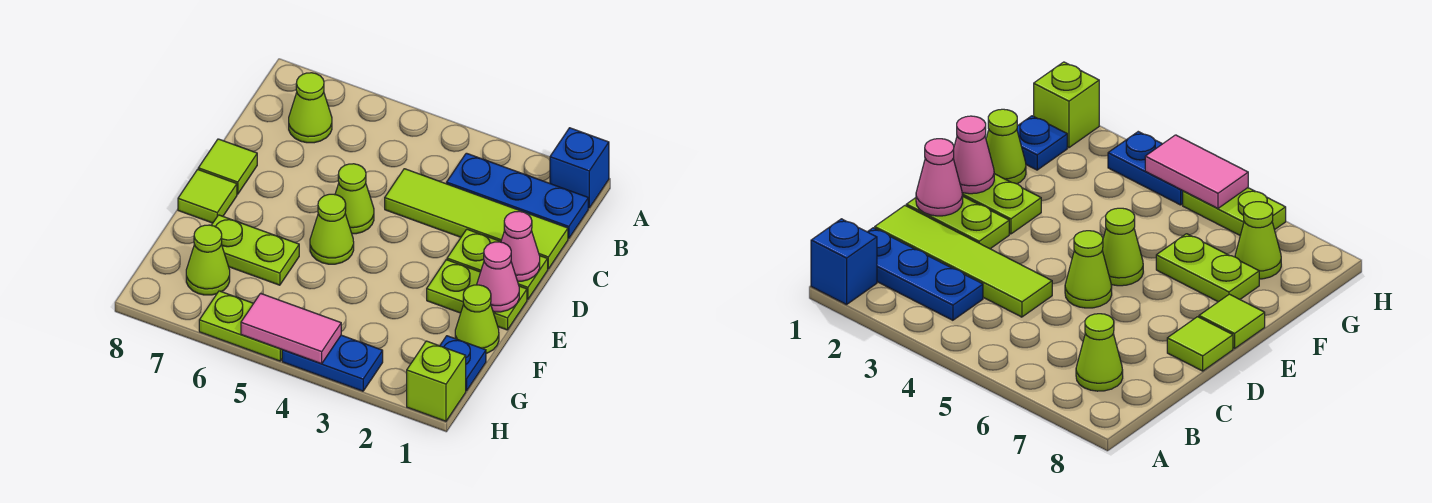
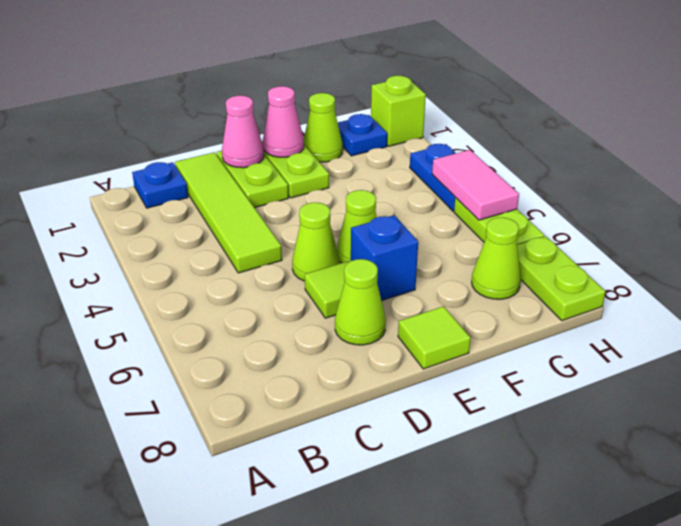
blue brick A1 level 1 -> blue brick E6 level 1
blue plate B1:B3 level 1 -> blue plate B1 level 1
lime cone B7 level 1 -> lime cone D7 level 1
lime tile D8 level 1 -> lime tile D6 level 1
lime plate F6:F7 level 1 -> lime plate H7:H8 level 1

